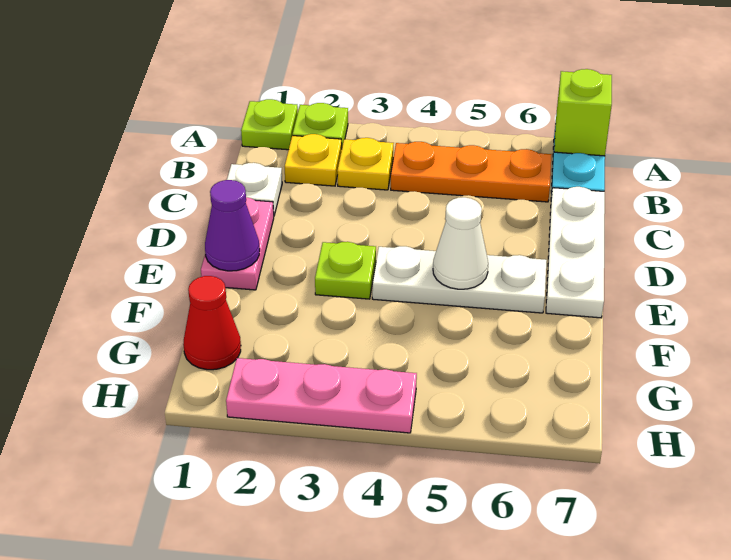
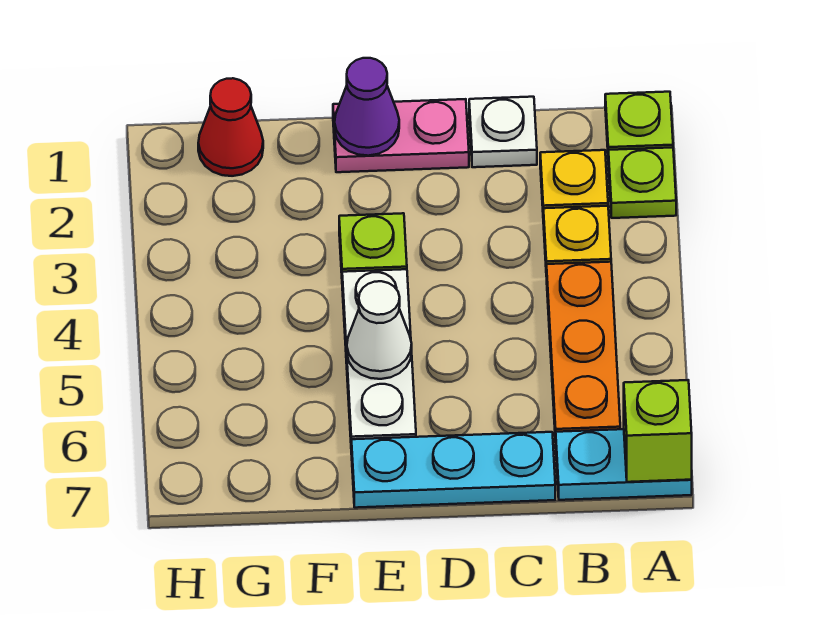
white plate C7:E7 level 1 -> cyan plate C7:E7 level 1
pink plate H2:H4 level 1 -> none

